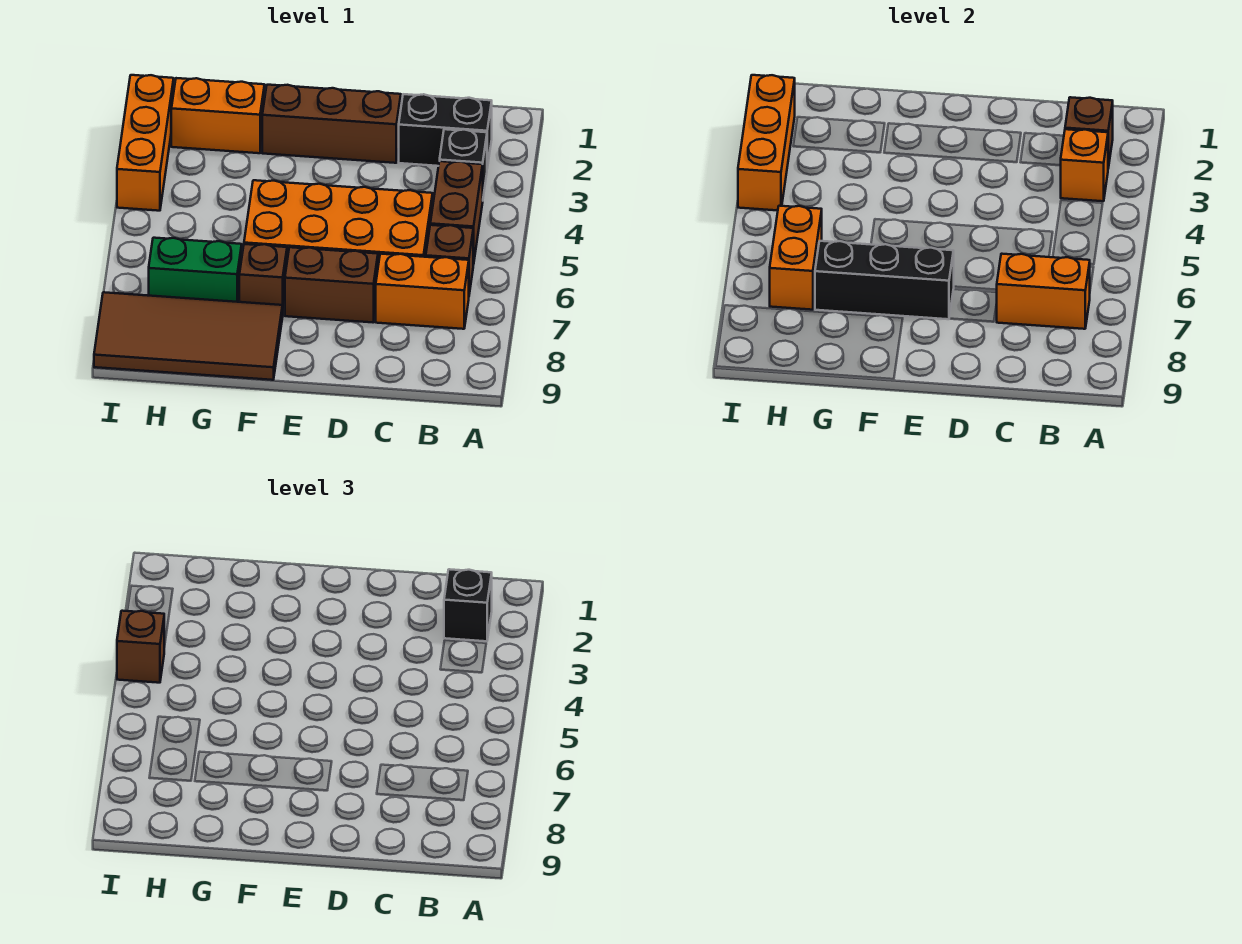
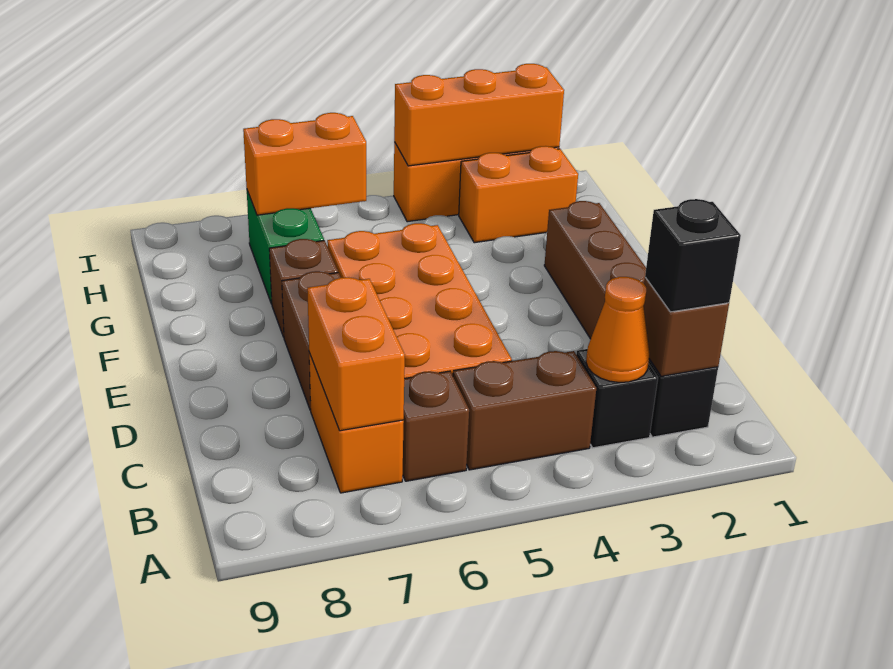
orange brick B3 level 2 -> orange cone B3 level 2
black brick E7:G7 level 2 -> none
brown tile F8:I9 level 1 -> none
orange brick G2:H2 level 1 -> orange brick H2:H3 level 1
brown brick I4 level 3 -> none

